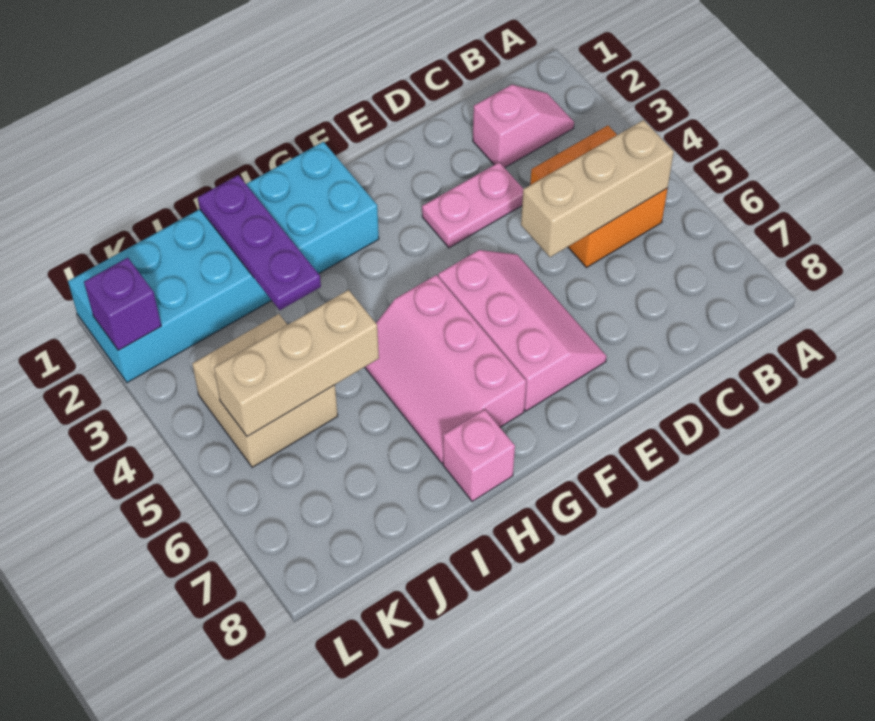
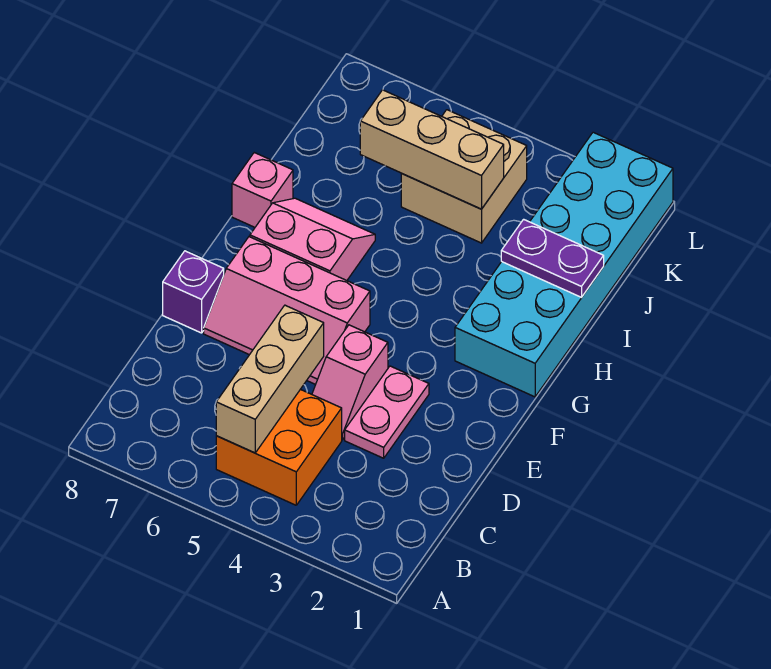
pink slope B2:C2 level 1 top C -> pink slope D4:E4 level 1 top E
pink slope G5:H7 level 1 top G -> pink slope G6:H7 level 1 top G
purple plate I1:I3 level 2 -> purple plate I1:I2 level 2
tan brick I5:K5 level 2 -> tan brick J4:J6 level 2
purple brick L2 level 2 -> purple brick E8 level 1

